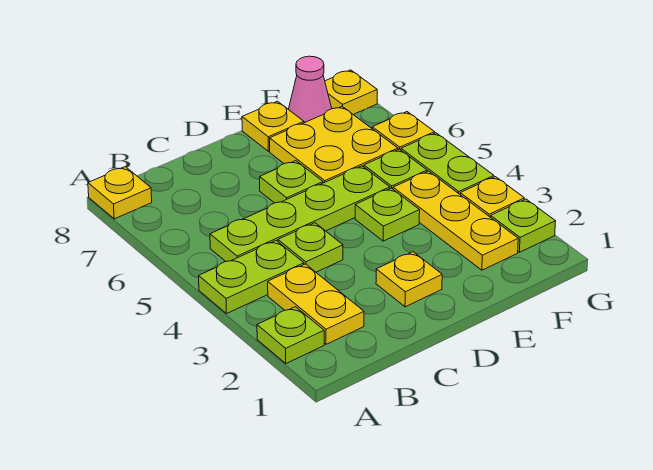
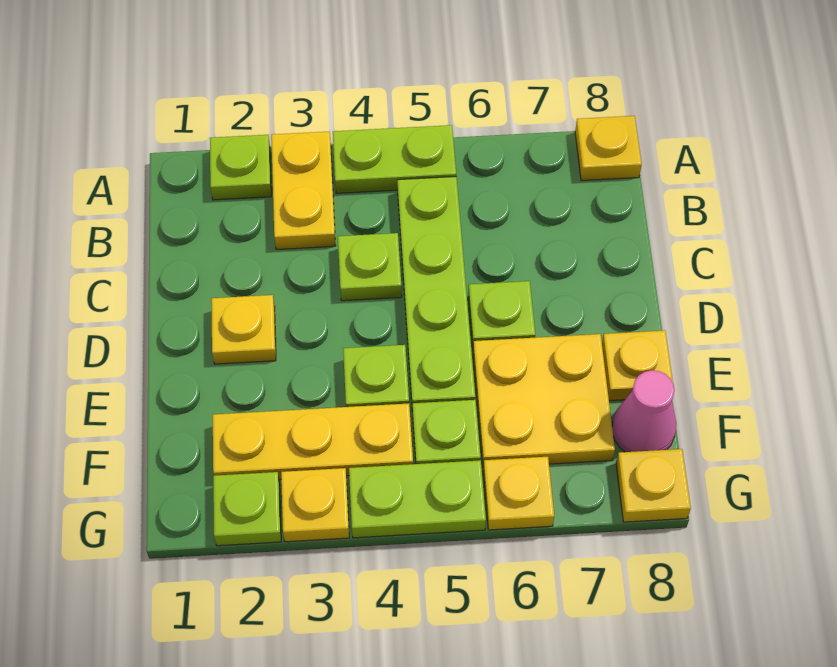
lime plate A4:B4 level 1 -> lime plate A4:A5 level 1
yellow plate B2:B3 level 1 -> yellow plate A3:B3 level 1

